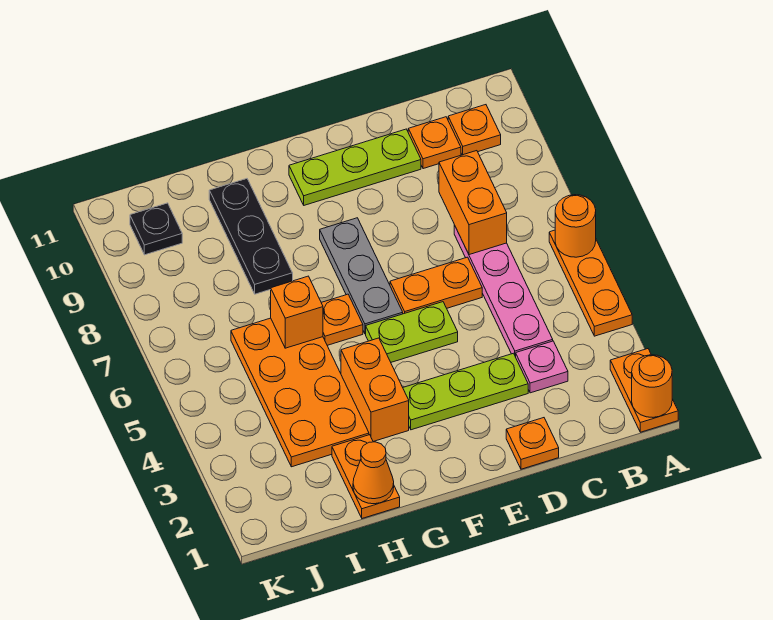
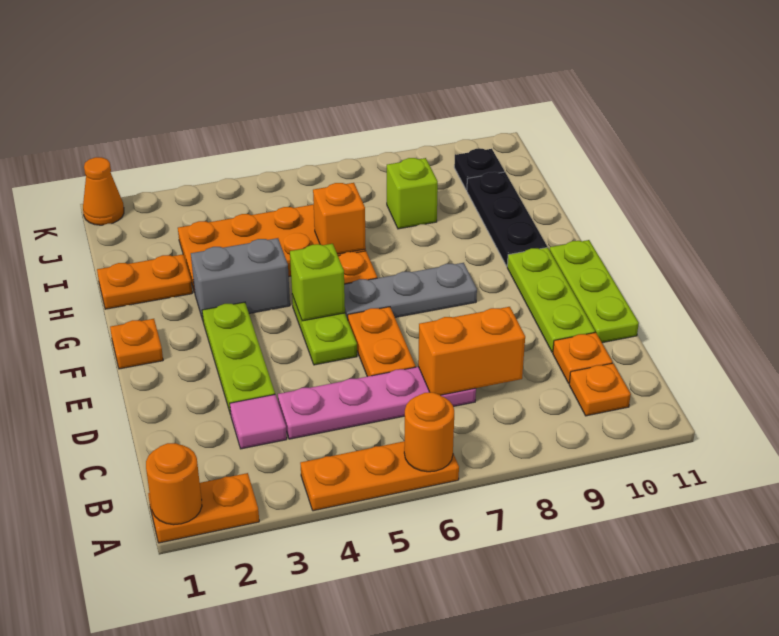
pink plate C3 level 1 -> pink tile C3 level 1
orange plate D1 level 1 -> orange plate F1 level 1
none -> lime plate D11:F11 level 1
none -> lime brick F5 level 2
orange brick G3:G4 level 1 -> grey brick G3:G4 level 1
orange cone H1 level 2 -> orange cone K1 level 1
black plate H8:H10 level 1 -> black plate G10:I10 level 1
none -> lime brick I8 level 1

